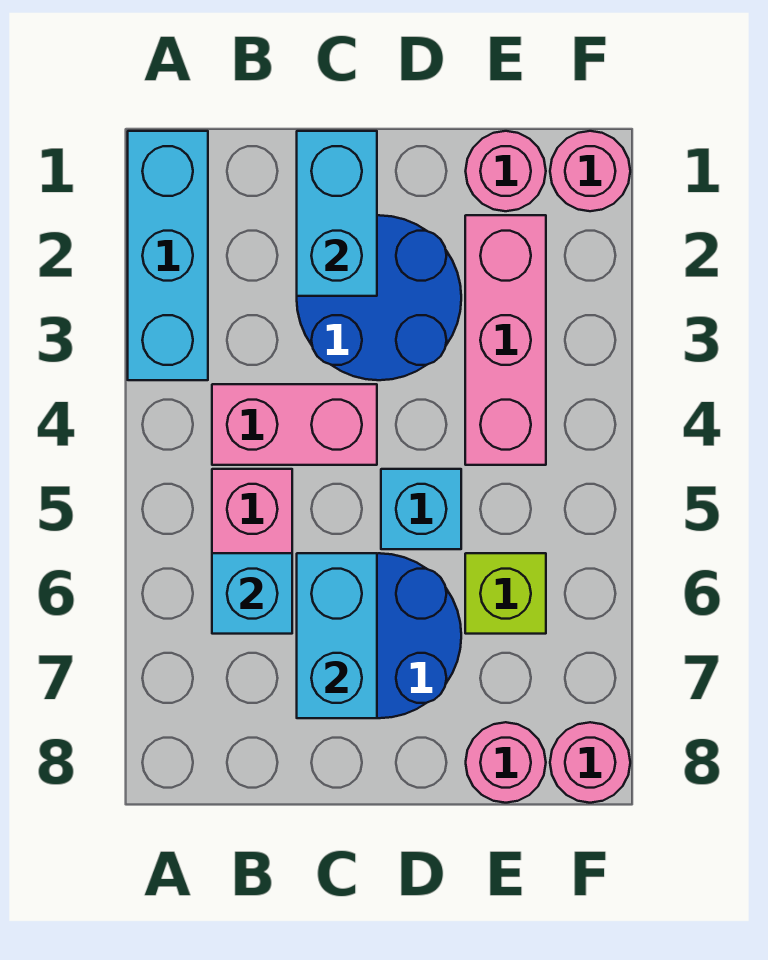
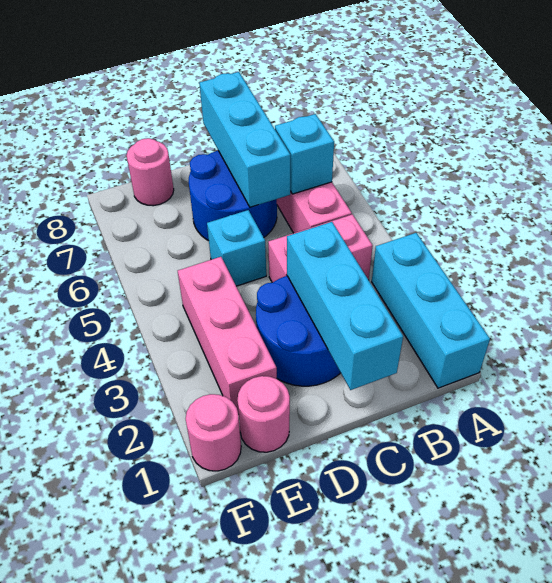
cyan brick C1:C2 level 2 -> cyan brick C1:C3 level 2
cyan brick C6:C7 level 2 -> cyan brick C6:C8 level 2
lime brick E6 level 1 -> none
pink round brick F8 level 1 -> none

